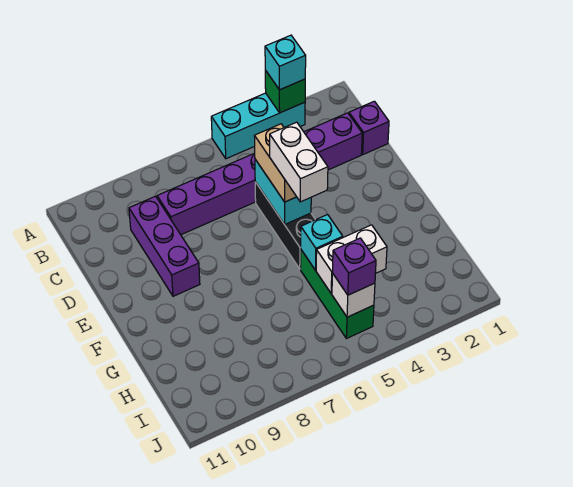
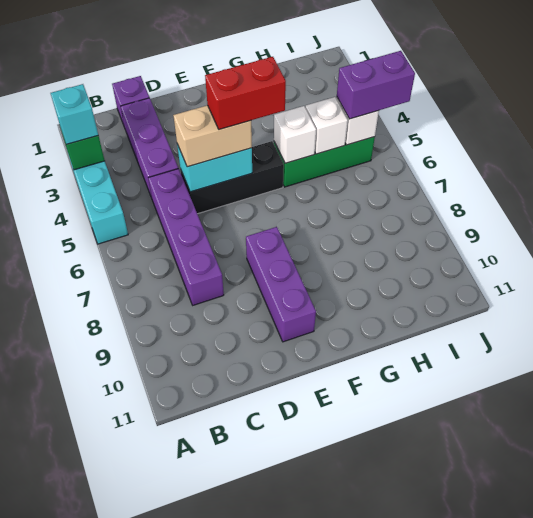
purple brick C9:E9 level 1 -> purple brick E8:E10 level 1
white brick E5:F5 level 4 -> red brick E5:F5 level 4
cyan brick G5 level 2 -> white brick G5 level 2
white brick H4:H5 level 2 -> white brick H5 level 2
purple brick I5 level 3 -> purple brick I5:J5 level 3

